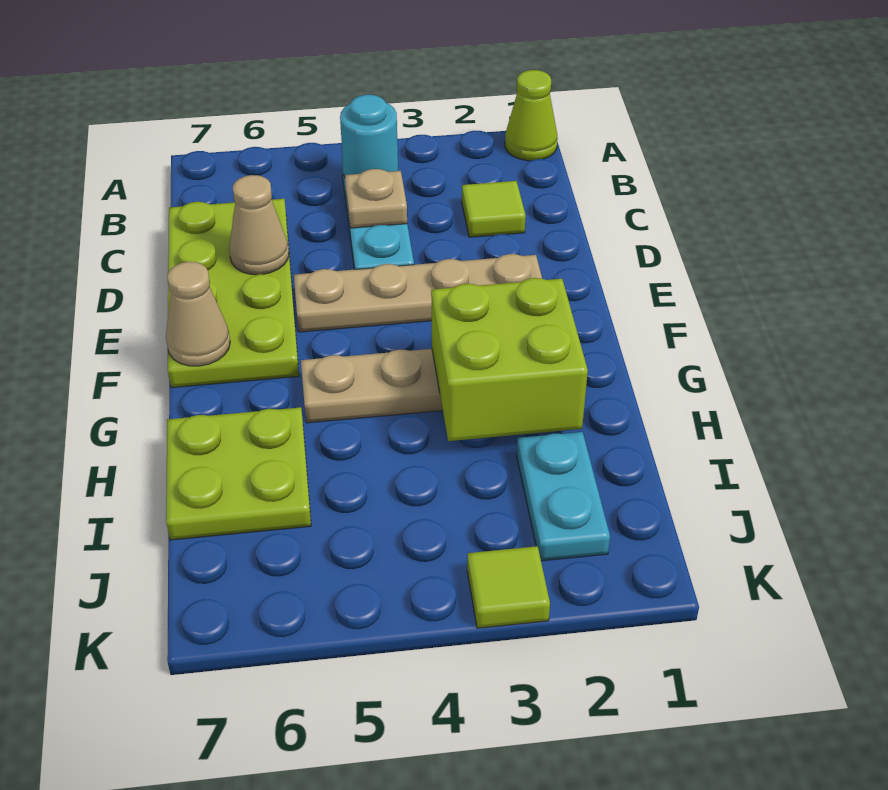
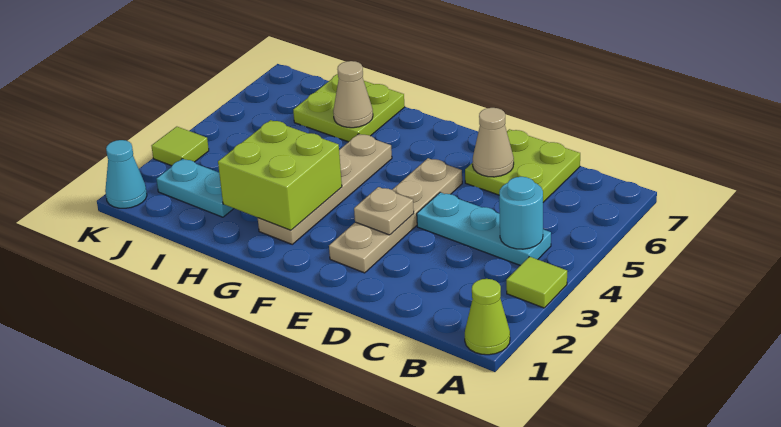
lime tile C2 level 1 -> lime tile A3 level 1
tan plate C4 level 2 -> tan plate E3 level 2
lime plate C6:F7 level 1 -> lime plate C6:D7 level 1
tan cone F7 level 2 -> tan cone H6 level 2
none -> cyan cone K1 level 1

